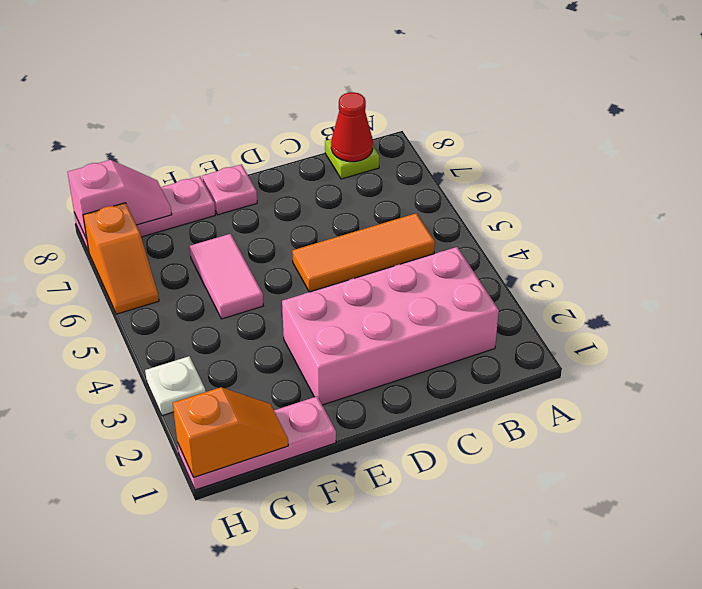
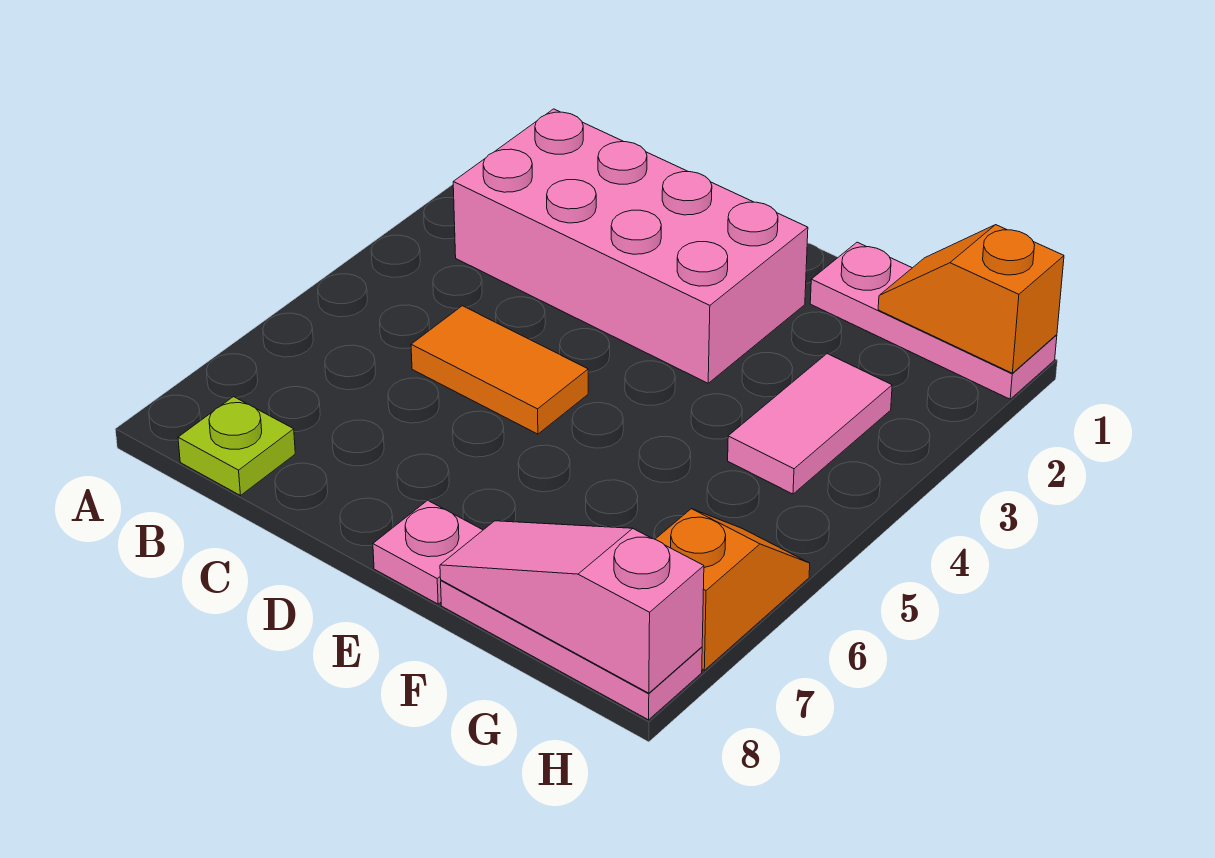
orange tile B5:D5 level 1 -> orange tile C5:D5 level 1
red cone B8 level 2 -> none
pink tile F5:F6 level 1 -> pink tile G3:G4 level 1
pink slope G8:H8 level 2 top H -> pink slope F8:H8 level 2 top H
white plate H3 level 1 -> none

